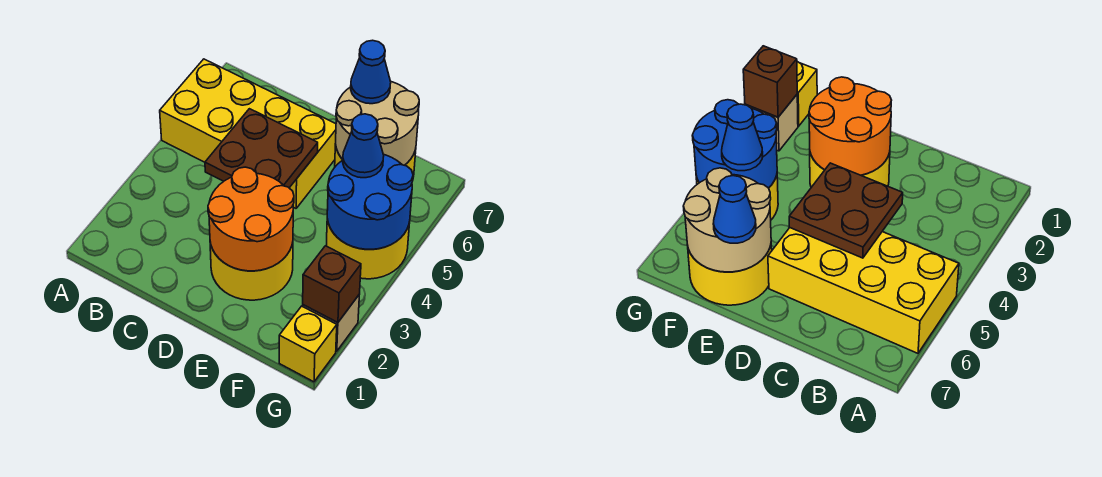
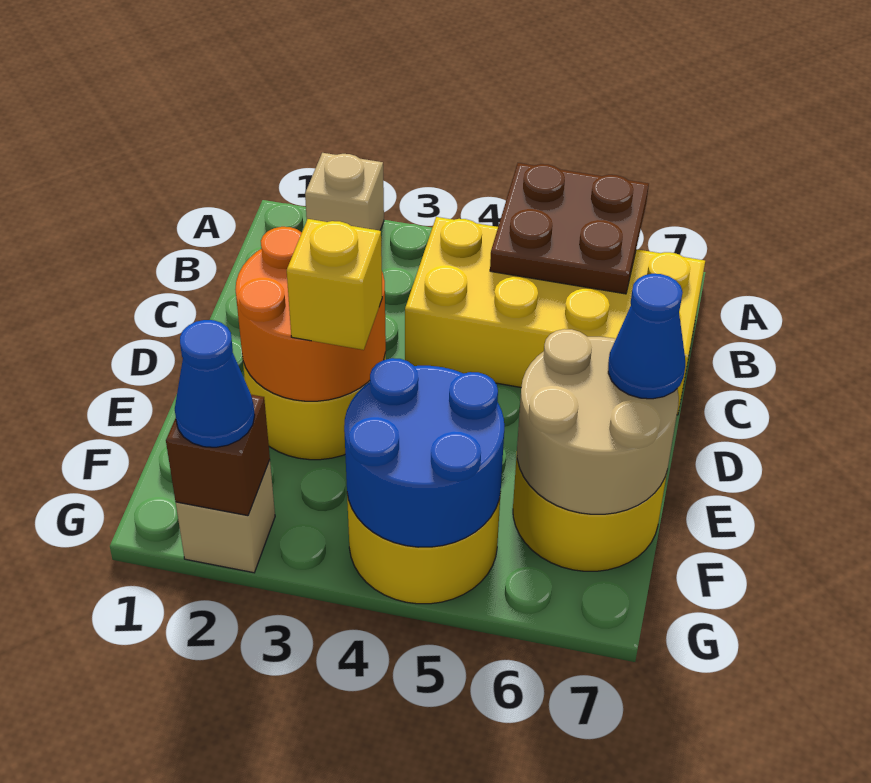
none -> tan brick A2 level 1
yellow brick A5:D6 level 1 -> yellow brick B4:C7 level 1
brown plate C4:D5 level 2 -> brown plate A5:B6 level 2
blue cone F5 level 3 -> blue cone G2 level 3
yellow brick G1 level 1 -> yellow brick E3 level 3

